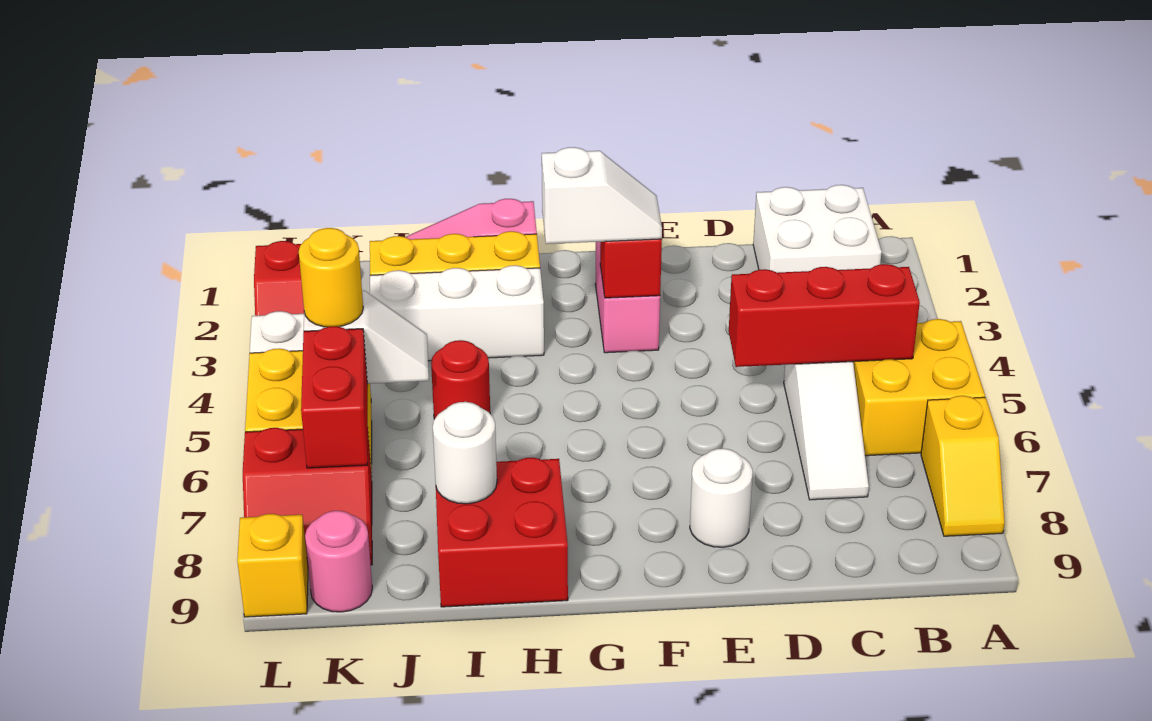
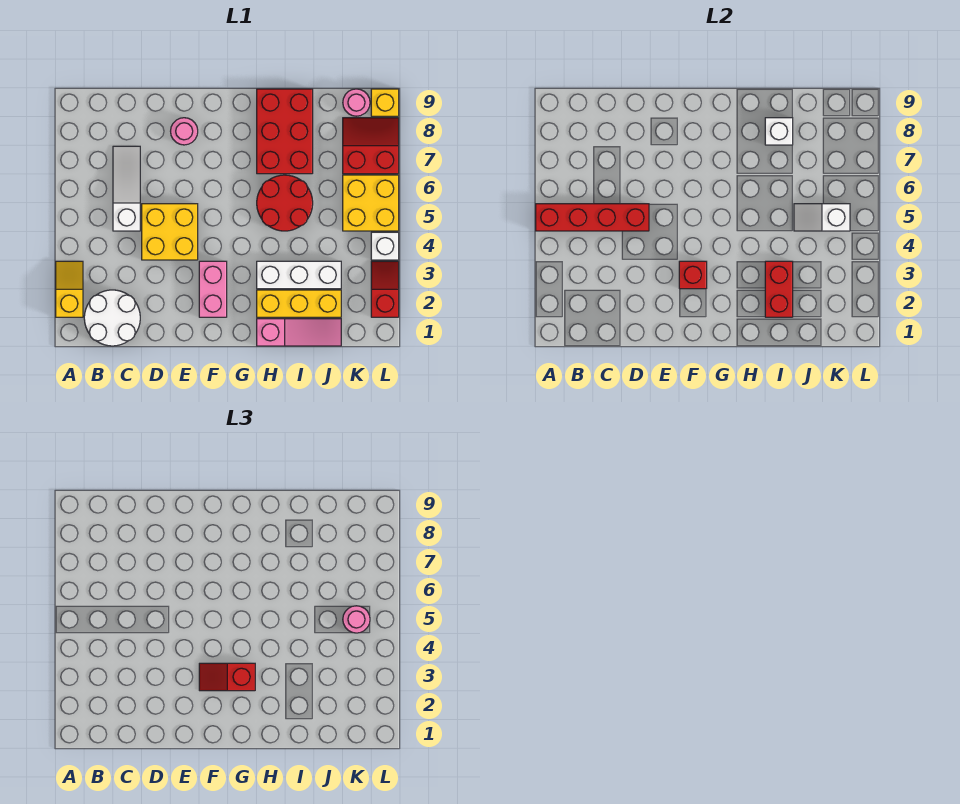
yellow brick A5:B6 level 1 -> yellow brick D4:E5 level 1
yellow slope A7:A8 level 1 top 7 -> yellow slope A2:A3 level 1 top 2
white brick B1:C2 level 1 -> white round brick B1:C2 level 1
red brick B5:D5 level 2 -> red brick A5:D5 level 2
white round brick E8 level 1 -> pink round brick E8 level 1
white slope F3:G3 level 3 top G -> red slope F3:G3 level 3 top G
red brick H8:I9 level 1 -> red brick H7:I9 level 1
red round brick I5 level 1 -> red round brick H5:I6 level 1
white round brick I8 level 2 -> white brick I8 level 2
yellow round brick K5 level 3 -> pink round brick K5 level 3
red brick K6:K7 level 2 -> red brick I2:I3 level 2

